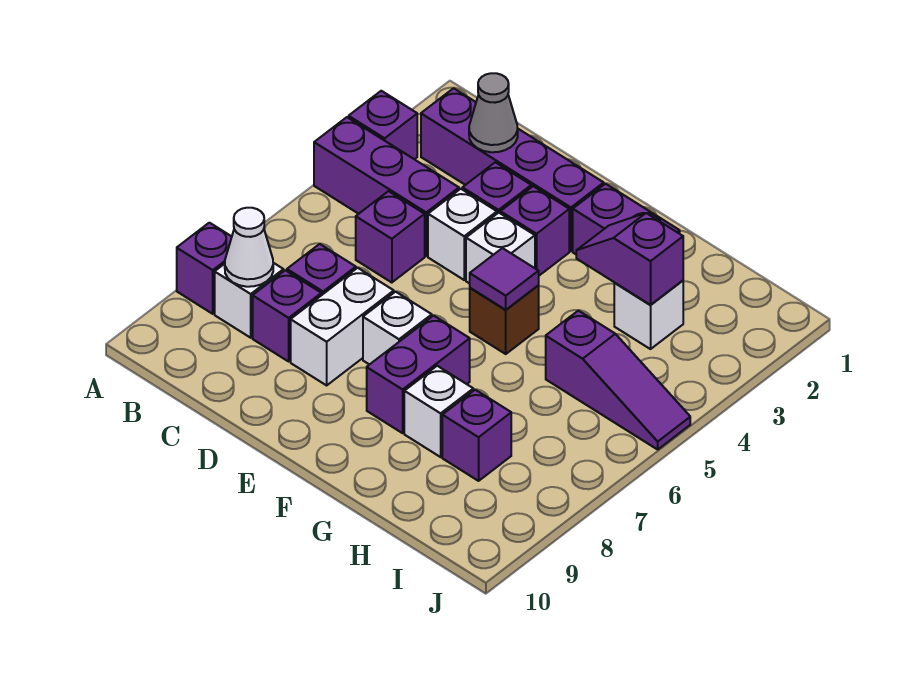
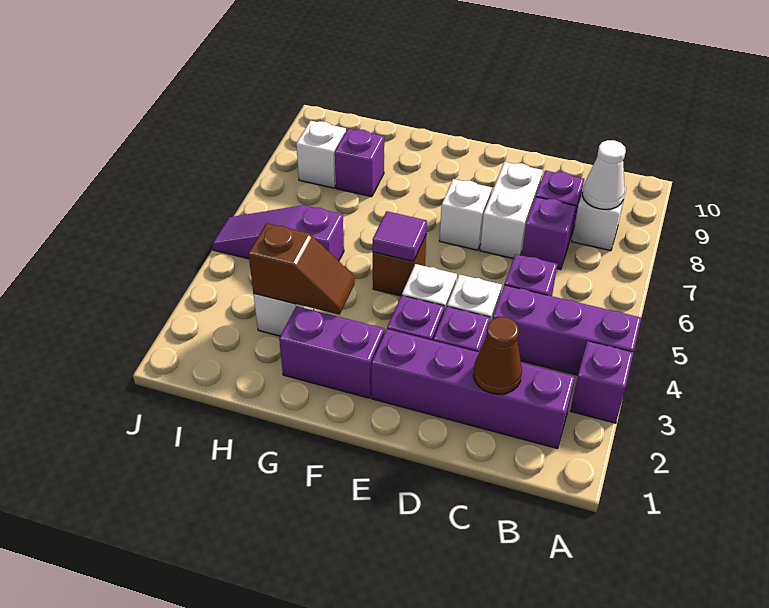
purple brick A8 level 1 -> none
grey cone C2 level 2 -> brown cone C2 level 2
purple brick F7:F8 level 1 -> none
purple slope G3:H3 level 2 top H -> brown slope G3:H3 level 2 top H
white brick G8 level 1 -> white brick I8 level 1

